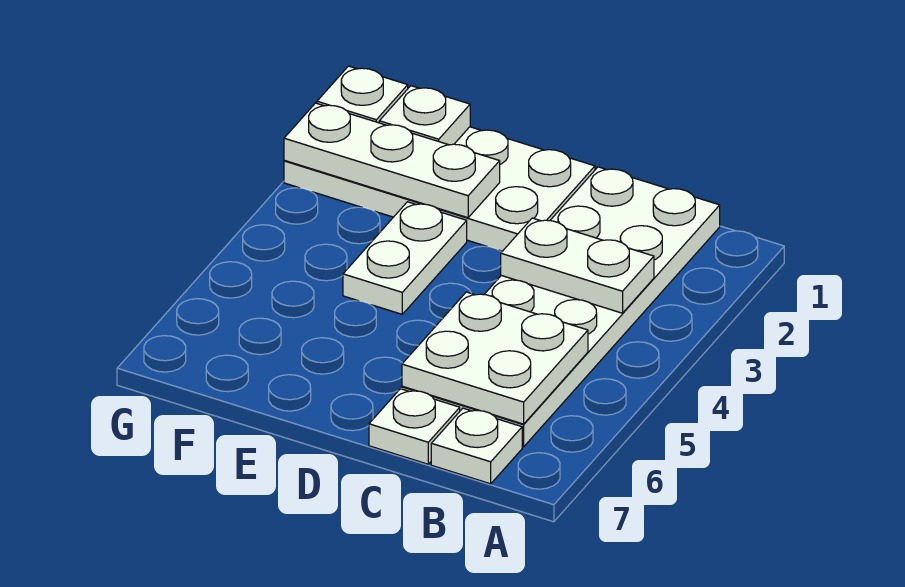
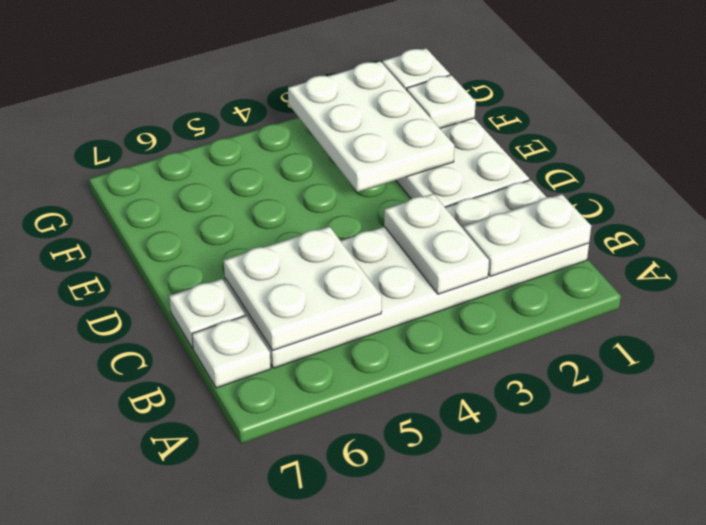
white plate E2:G2 level 2 -> white plate E2:G3 level 2
white plate E3:E4 level 1 -> white plate B1:B2 level 2

